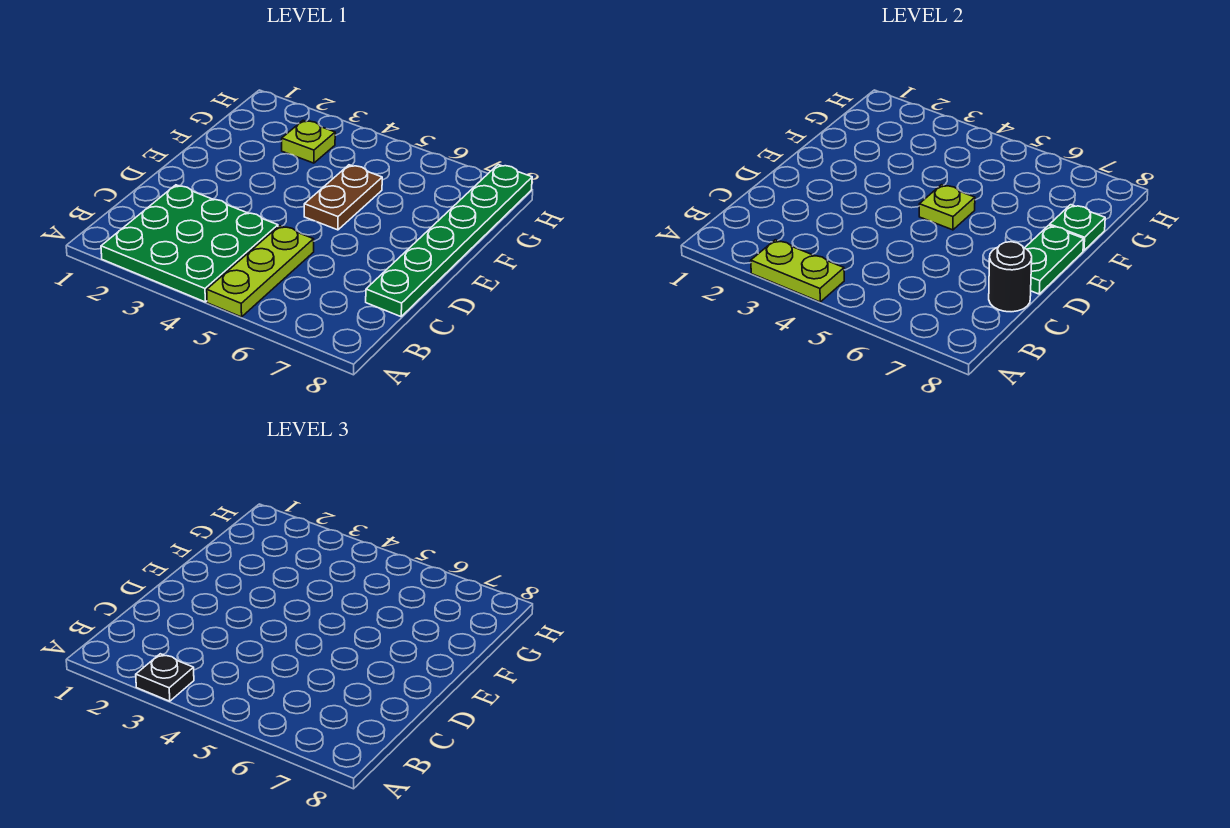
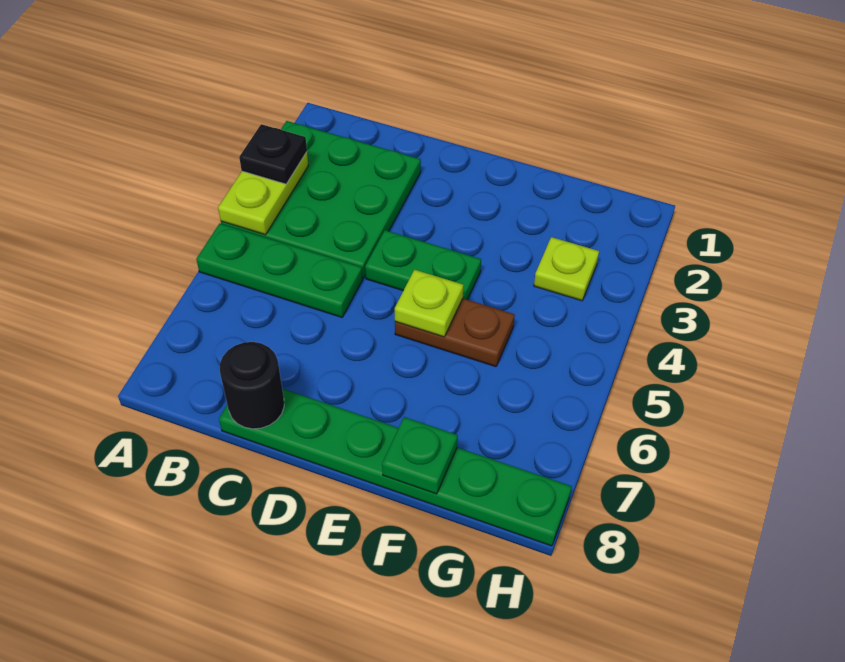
lime plate A5:C5 level 1 -> green plate A5:C5 level 1
green plate D8:E8 level 2 -> green plate D4:E4 level 1

